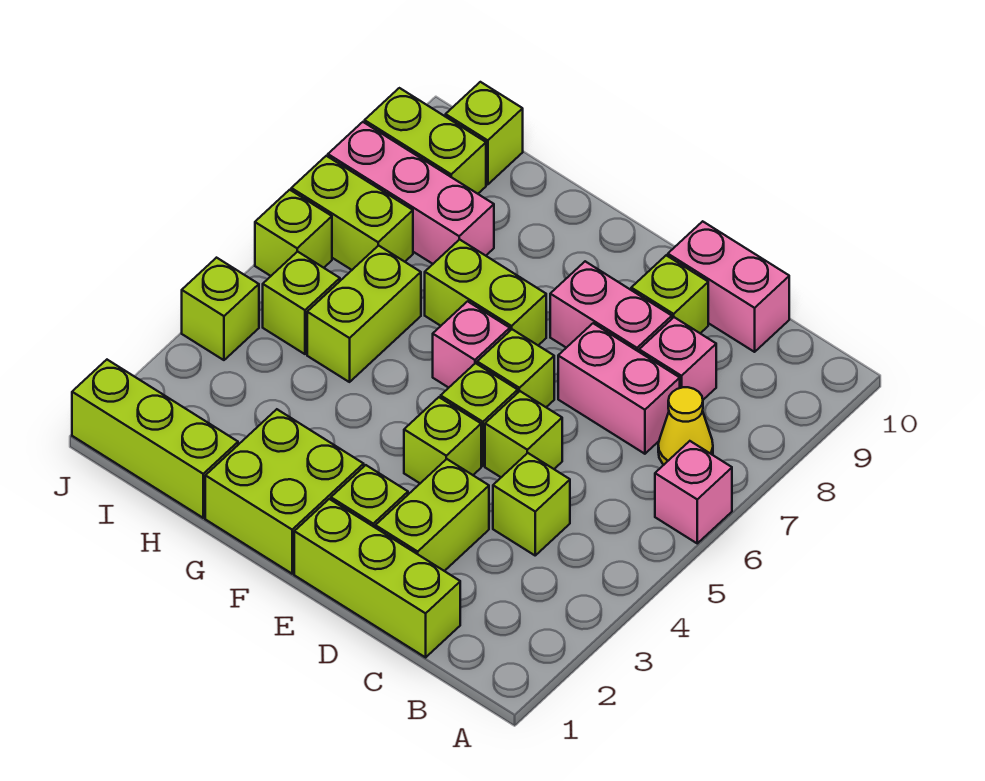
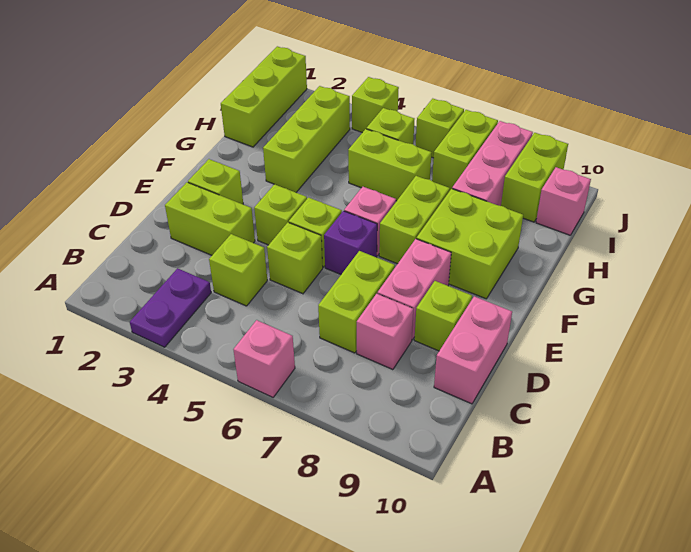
none -> purple plate A3:B3 level 1
yellow cone B7 level 1 -> none
lime brick C1:E1 level 1 -> lime brick G3:I3 level 1
pink brick C7:D7 level 1 -> lime brick C7:D7 level 1
lime brick E6 level 1 -> purple brick E6 level 1
lime brick F1:G2 level 1 -> lime brick F8:G9 level 1
lime brick I10 level 1 -> pink brick I10 level 1

